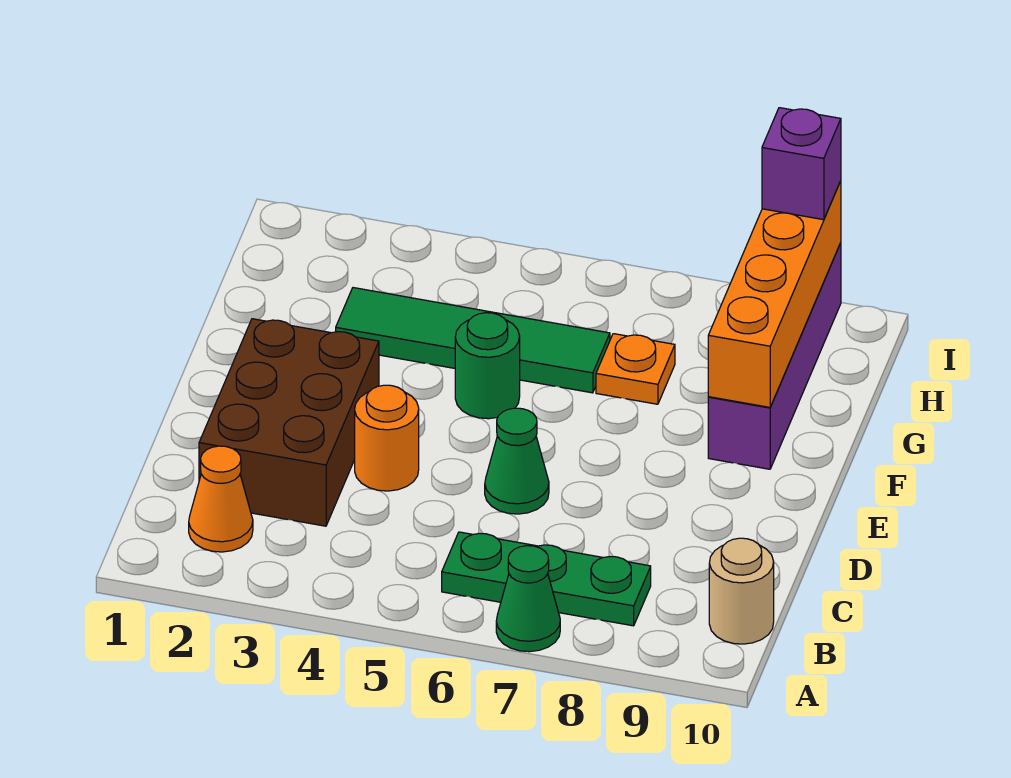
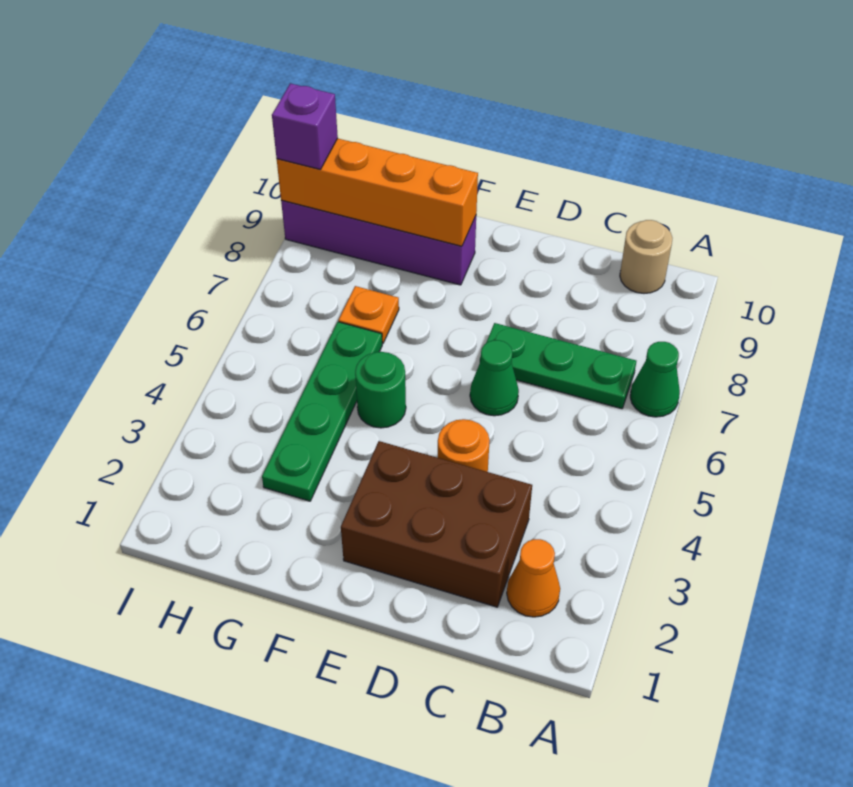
green plate B6:B8 level 1 -> green plate B7:D7 level 1
green tile G3:G6 level 1 -> green plate G3:G6 level 1

